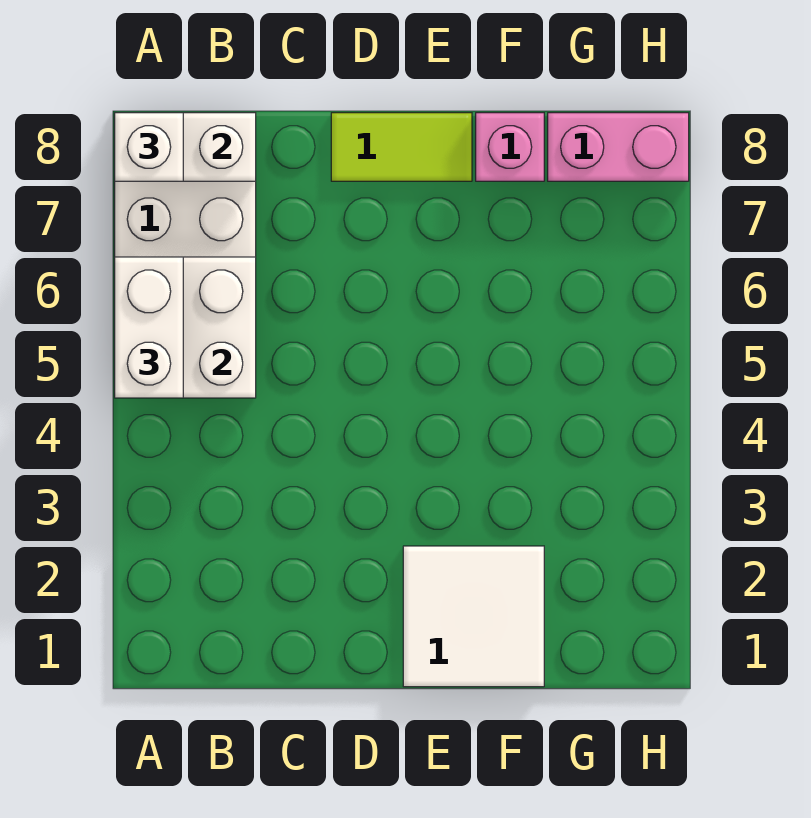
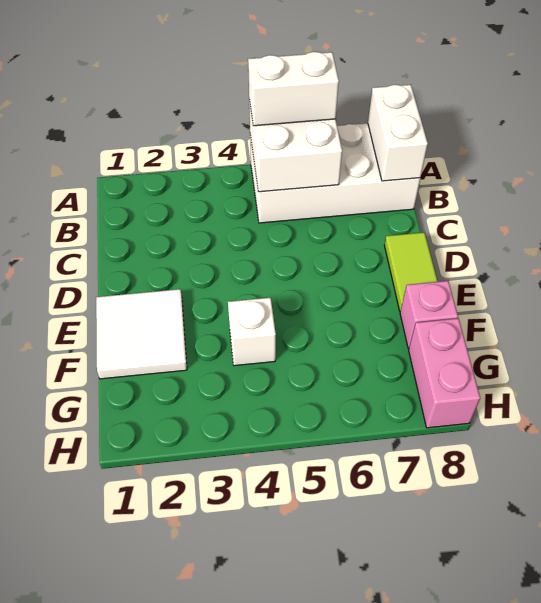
white brick A8 level 3 -> white brick F4 level 1

